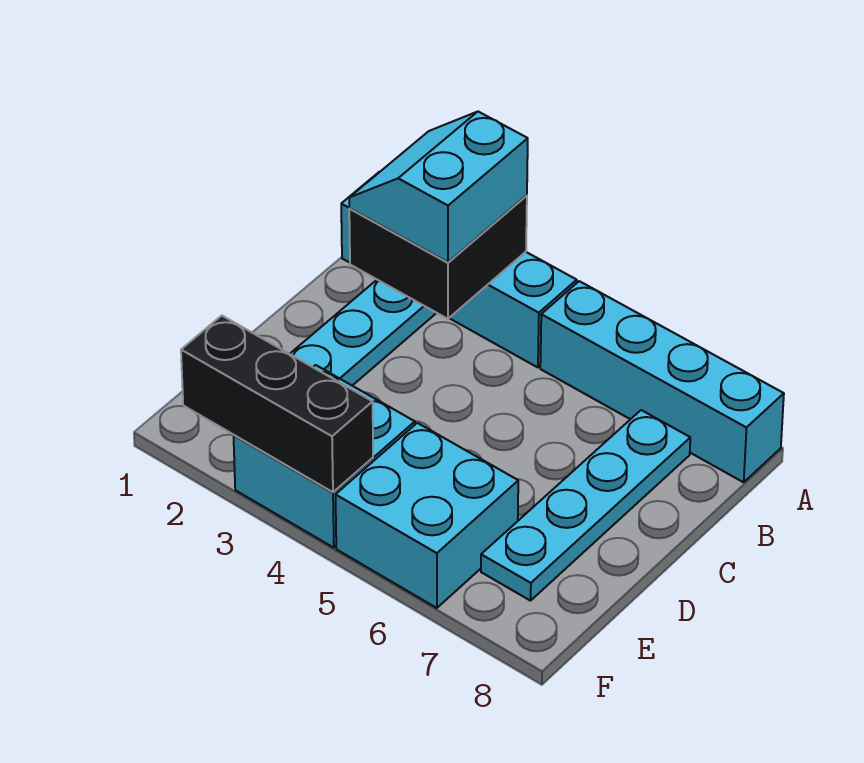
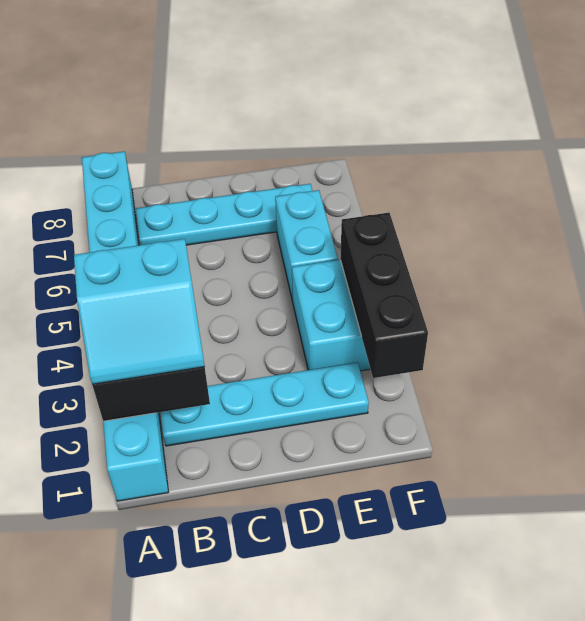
cyan brick E5:F6 level 1 -> cyan brick E5:E6 level 1

